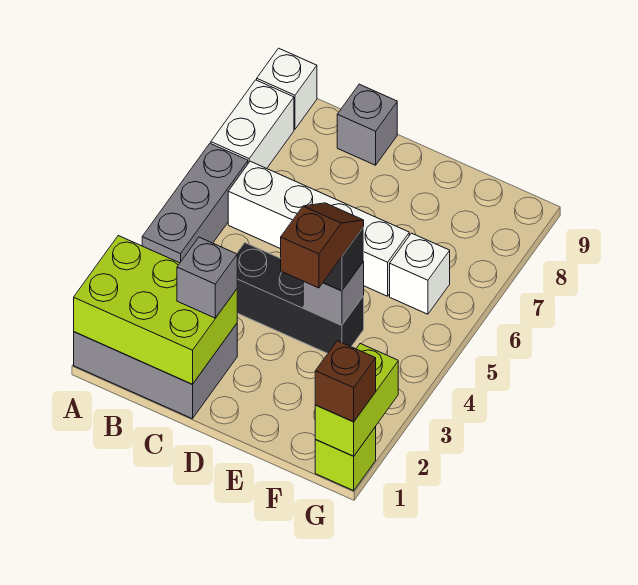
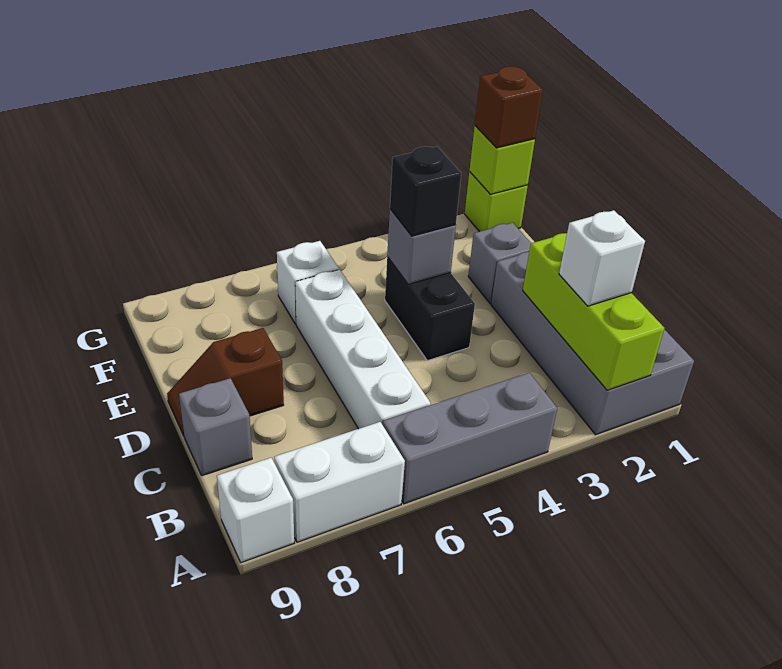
grey brick A1:C2 level 1 -> grey brick A1:D2 level 1
lime brick A1:C2 level 2 -> lime brick A2:C2 level 2
none -> white brick B2 level 3
grey brick C2 level 3 -> grey brick E2 level 1
black brick C4:E4 level 1 -> black brick D4:E4 level 1
brown slope E3:E4 level 4 top 3 -> brown slope D8:D9 level 1 top 8
lime brick G1:G2 level 2 -> lime brick G1 level 2

